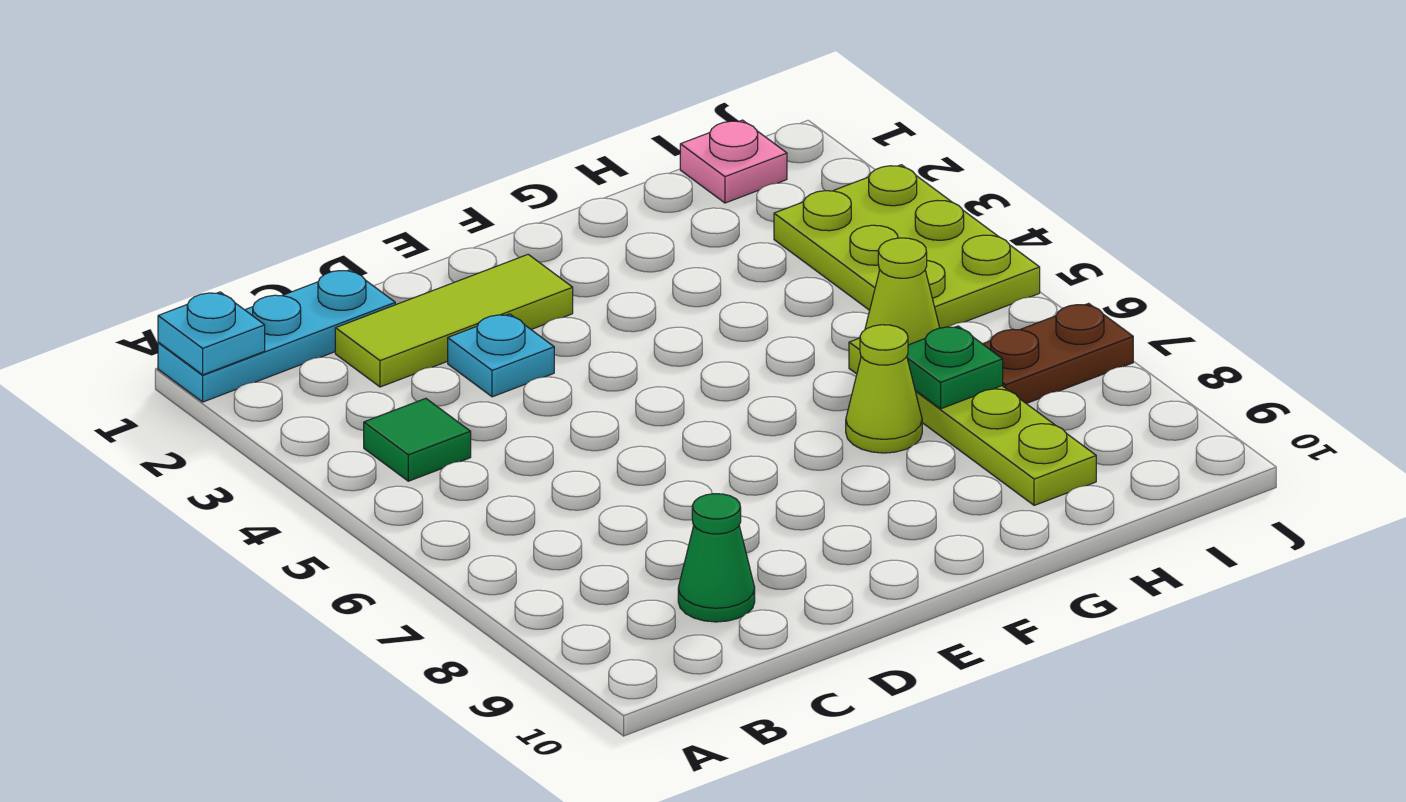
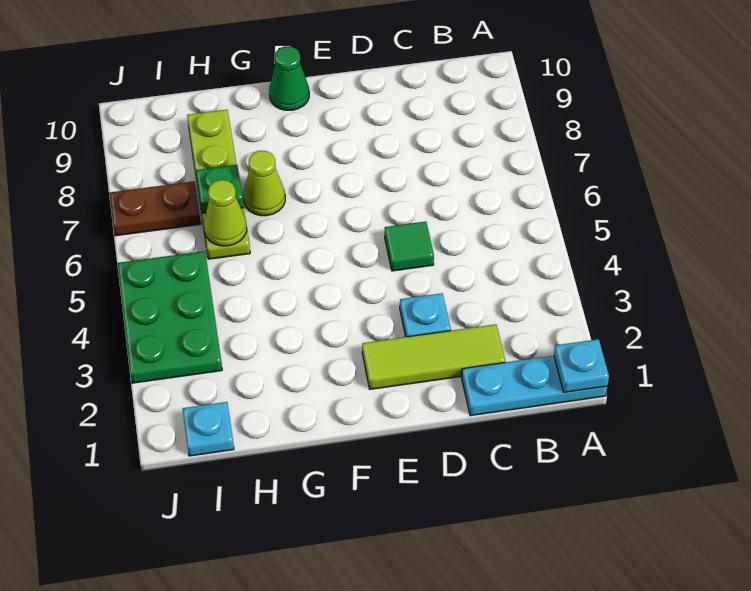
green tile B4 level 1 -> green tile D5 level 1
green cone C9 level 1 -> green cone F10 level 1
pink plate I1 level 1 -> cyan plate I1 level 1
lime plate I3:J5 level 1 -> green plate I3:J5 level 1

